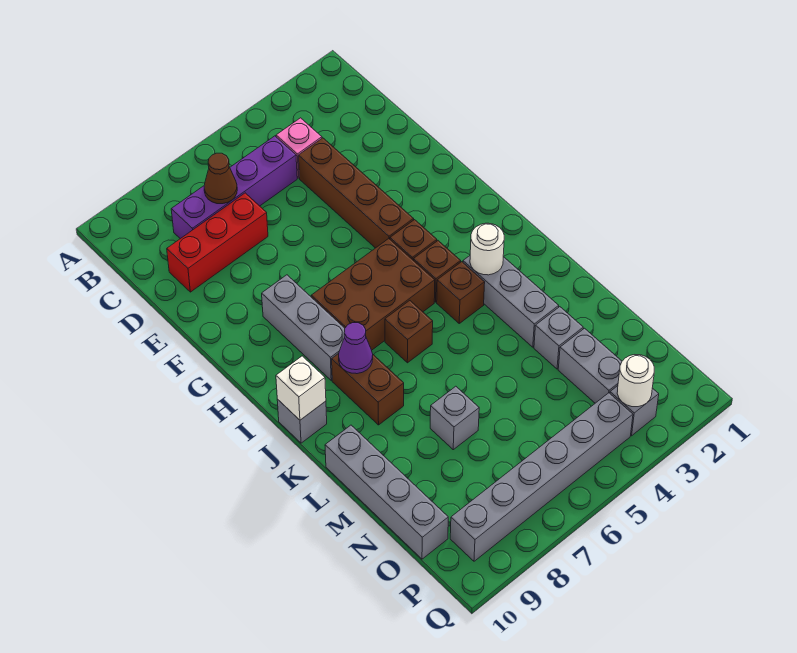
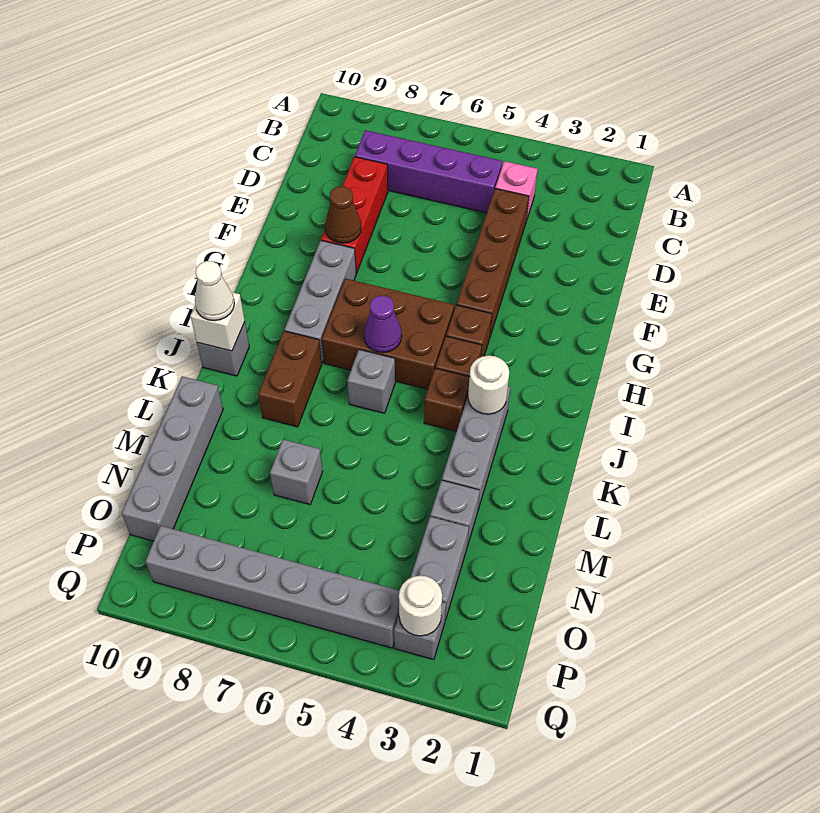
brown cone C7 level 2 -> brown cone F8 level 2
red brick D7:D9 level 1 -> red brick D8:F8 level 1
brown brick J6 level 1 -> grey brick J6 level 1
purple cone J8 level 2 -> purple cone I6 level 2
none -> white cone J10 level 3

